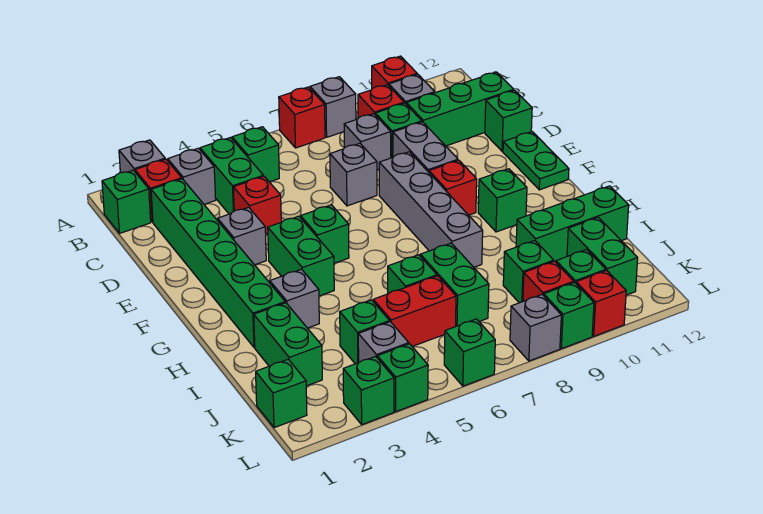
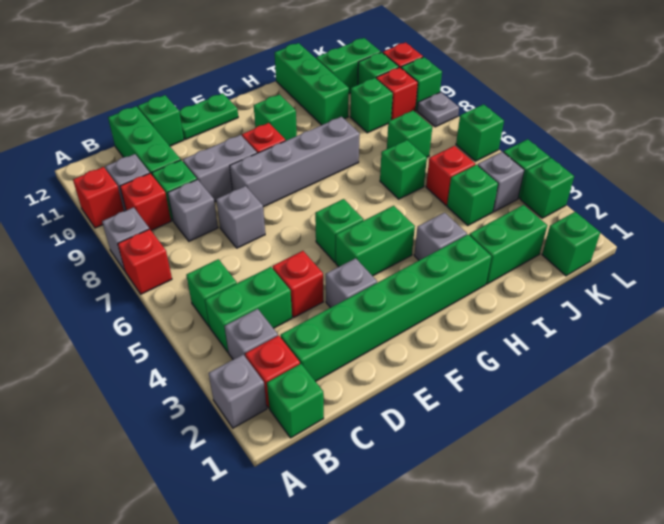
green brick I7:J7 level 1 -> green brick J7 level 1
red brick J5:J6 level 1 -> red brick J5 level 1
grey brick L8 level 1 -> grey plate L8 level 1

